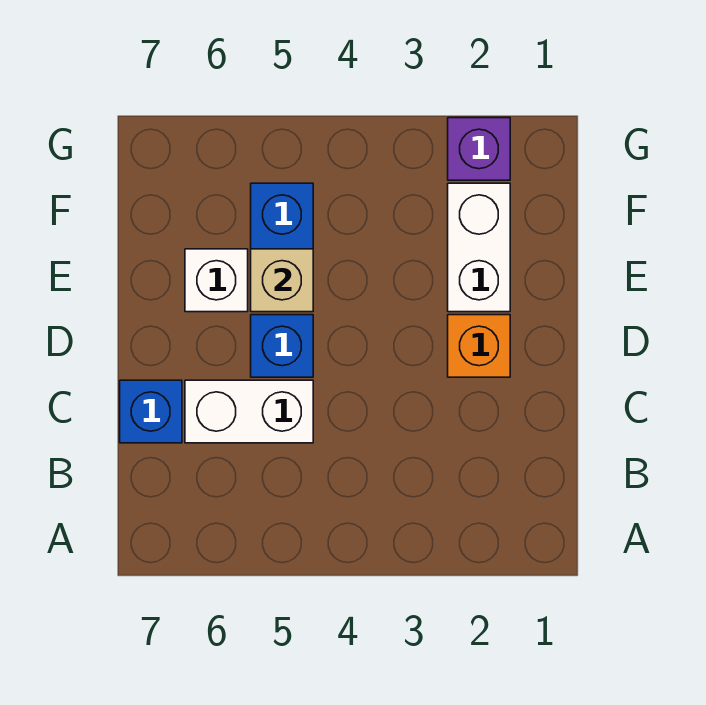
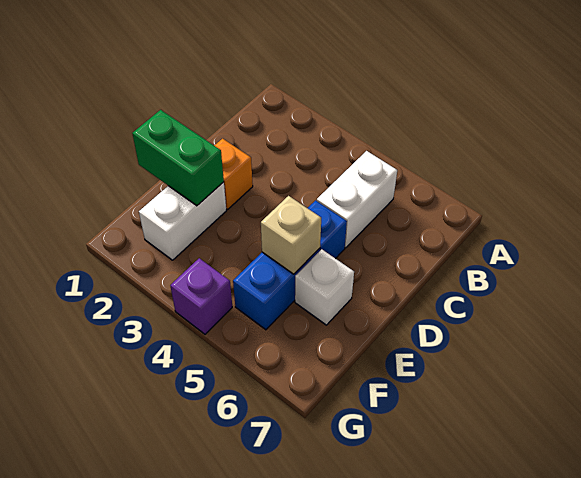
white brick C5:C6 level 1 -> white brick B5:C5 level 1
blue brick C7 level 1 -> none
none -> green brick E1:E2 level 2
purple brick G2 level 1 -> purple brick G4 level 1

